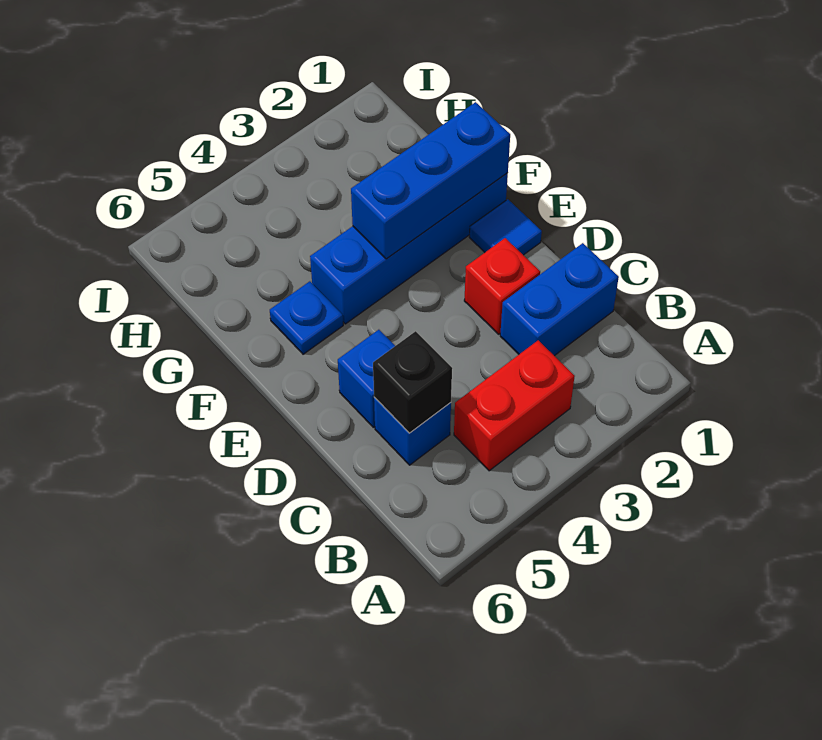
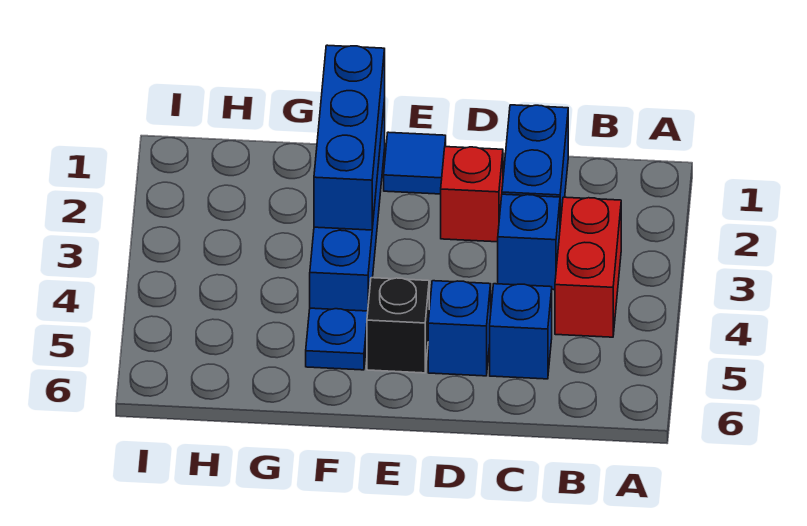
none -> blue brick C3 level 1
black brick C5 level 2 -> black brick E5 level 1

